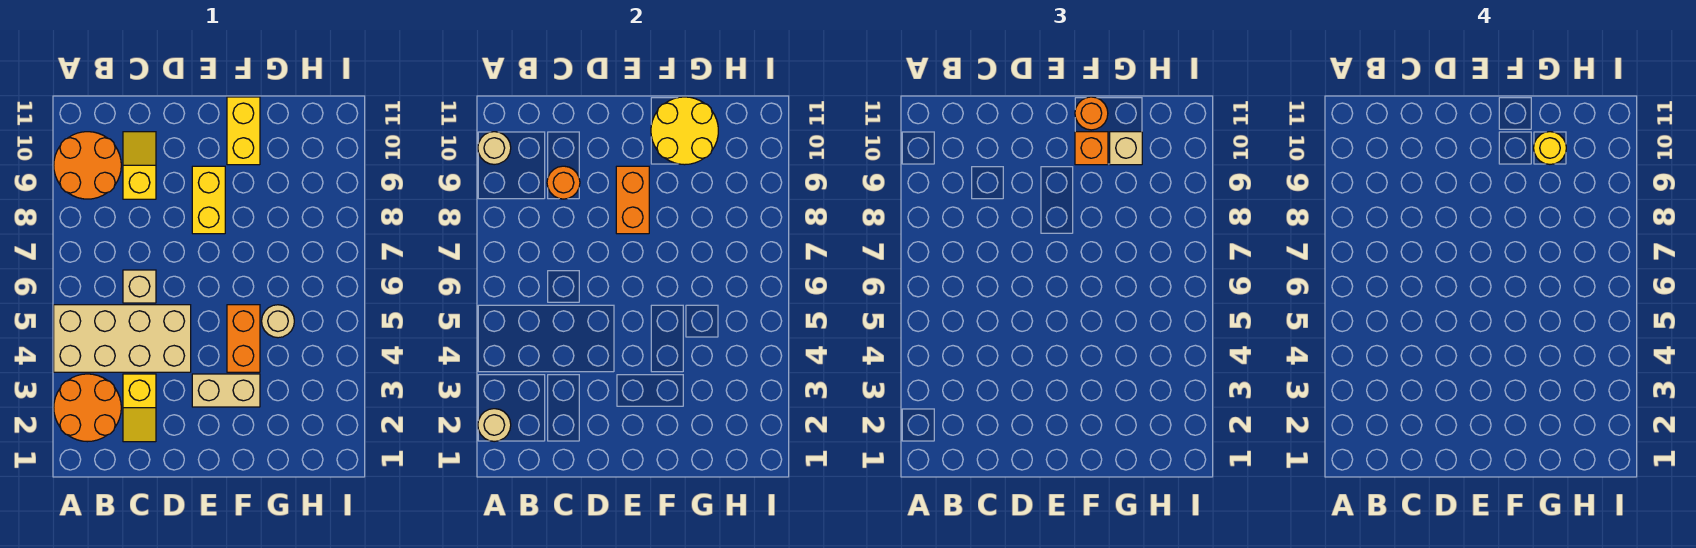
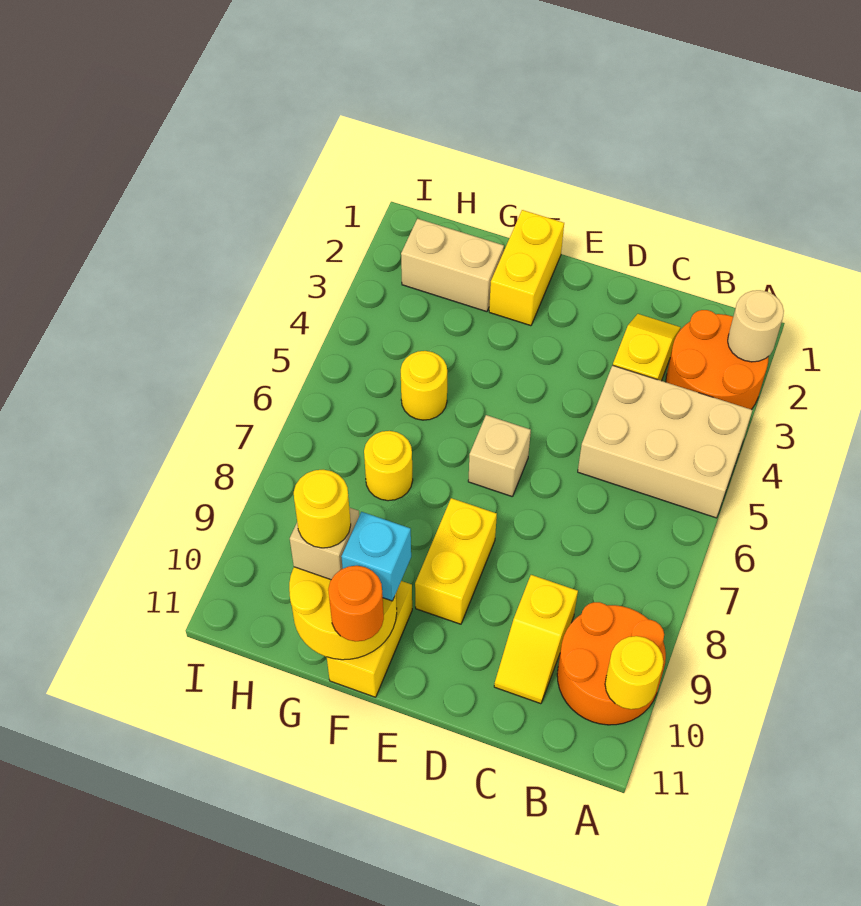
tan brick A4:D5 level 1 -> tan brick A4:C5 level 1
tan round brick A10 level 2 -> yellow round brick A10 level 2
tan brick C6 level 1 -> tan brick E6 level 1
orange round brick C9 level 2 -> none
tan brick E3:F3 level 1 -> tan brick G2:H2 level 1
orange brick E8:E9 level 2 -> none
none -> yellow brick F1:F2 level 1
orange brick F4:F5 level 1 -> none
orange brick F10 level 3 -> cyan brick F10 level 3
tan round brick G5 level 1 -> yellow round brick G5 level 1
none -> yellow round brick G7 level 1

